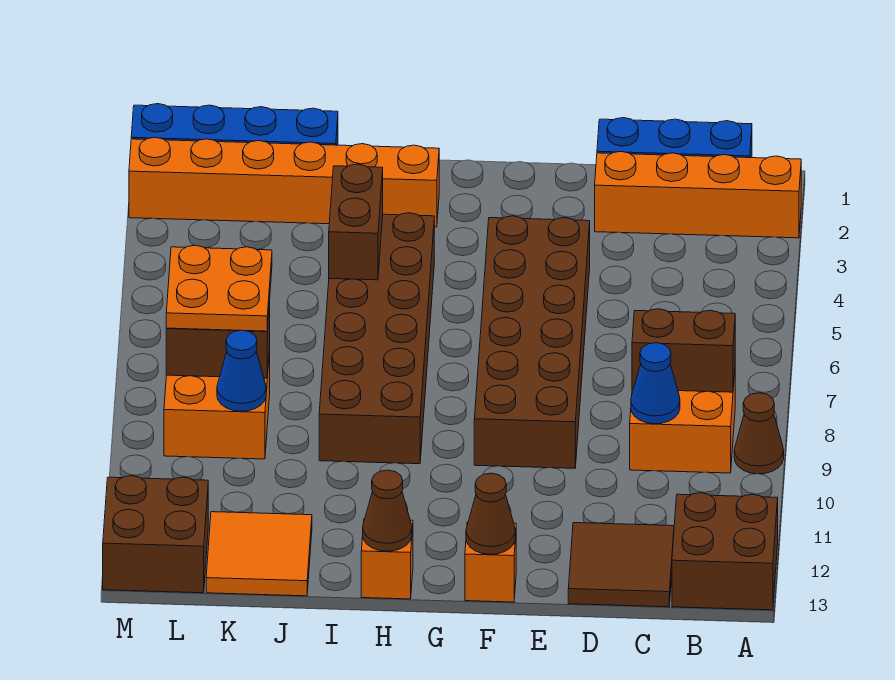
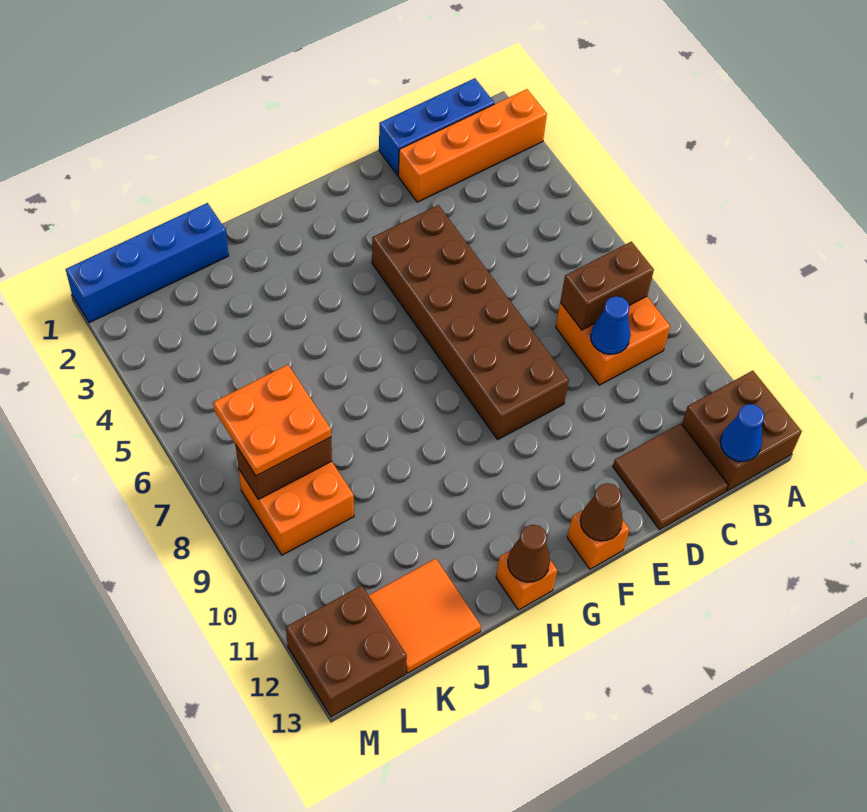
brown cone A9 level 1 -> none
orange brick H2:M2 level 1 -> none
brown brick H4:I9 level 1 -> none
brown brick I4:I5 level 2 -> none
blue cone K9 level 2 -> blue cone B13 level 2

